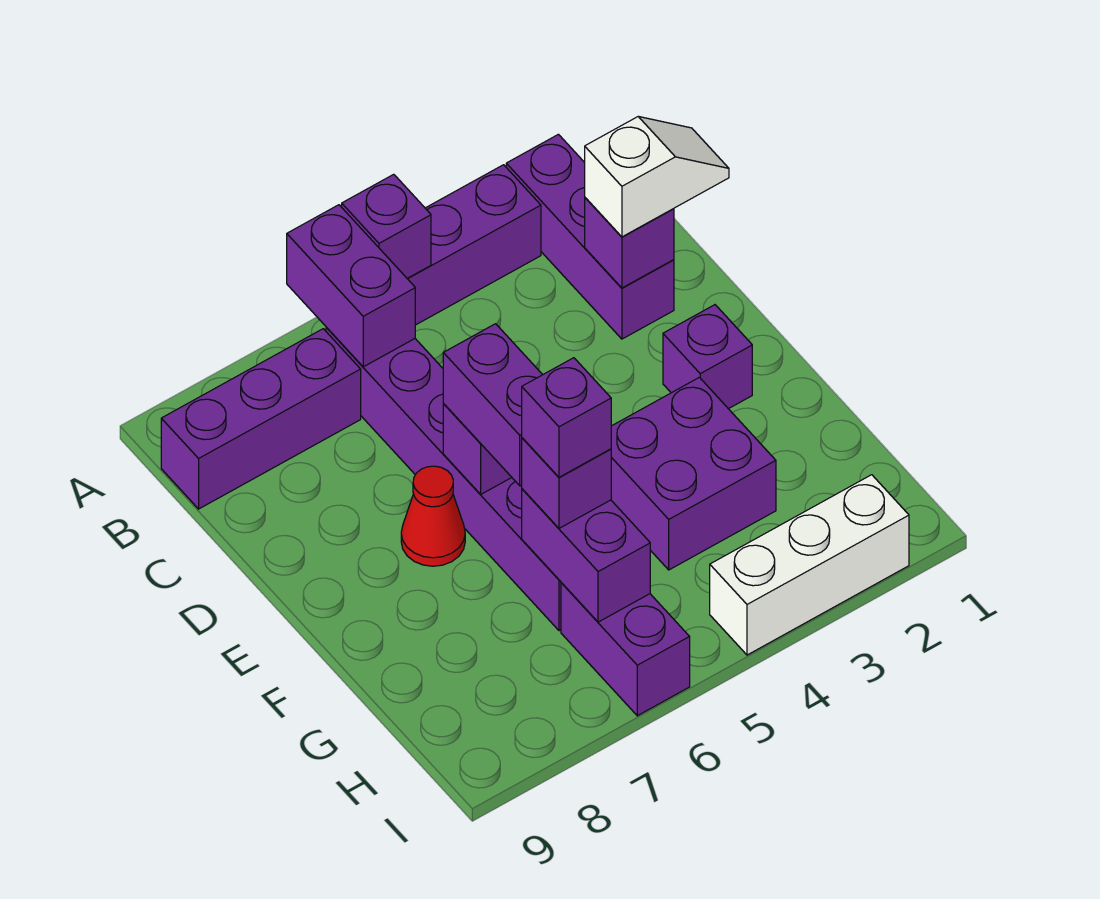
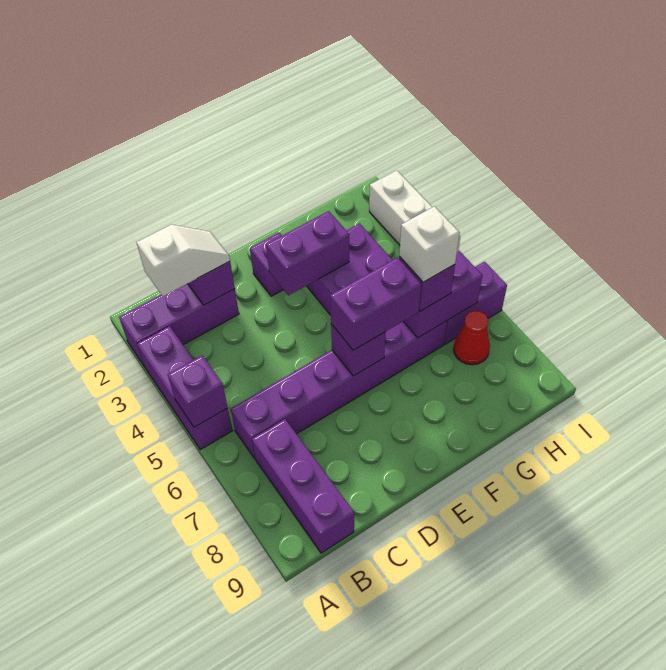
purple brick A6:B6 level 2 -> purple brick E3:F3 level 2
white slope C1:C2 level 3 top 2 -> white slope B2:C2 level 3 top B
red cone E7 level 1 -> red cone H7 level 1
purple brick G6 level 4 -> white brick G6 level 4

